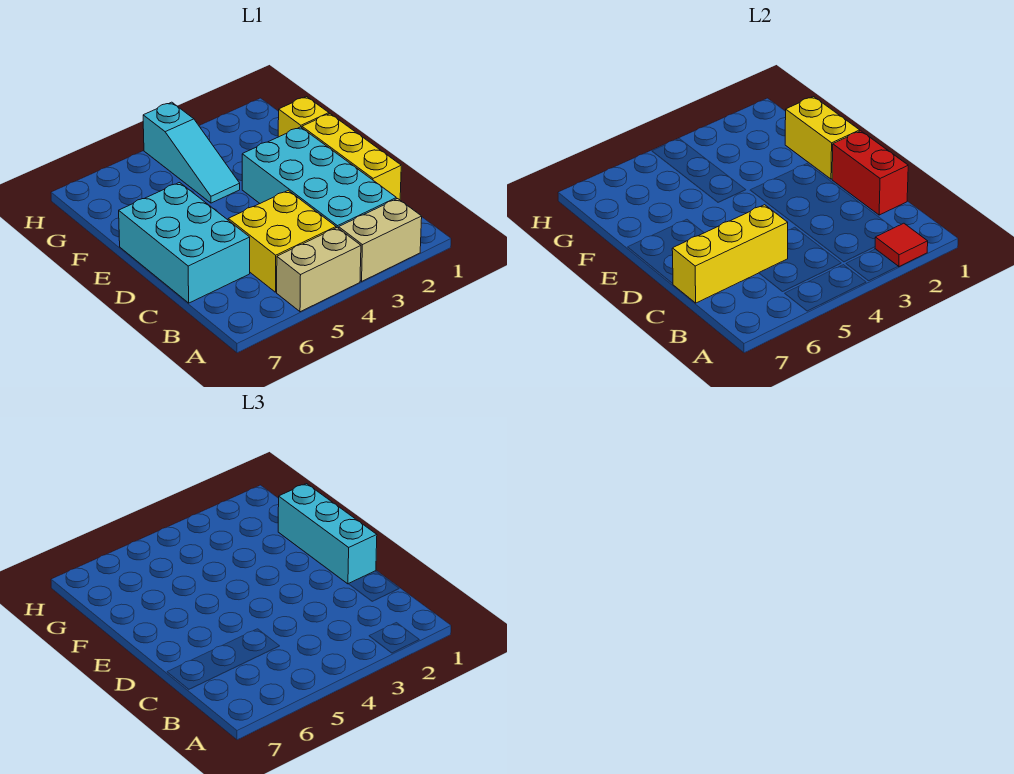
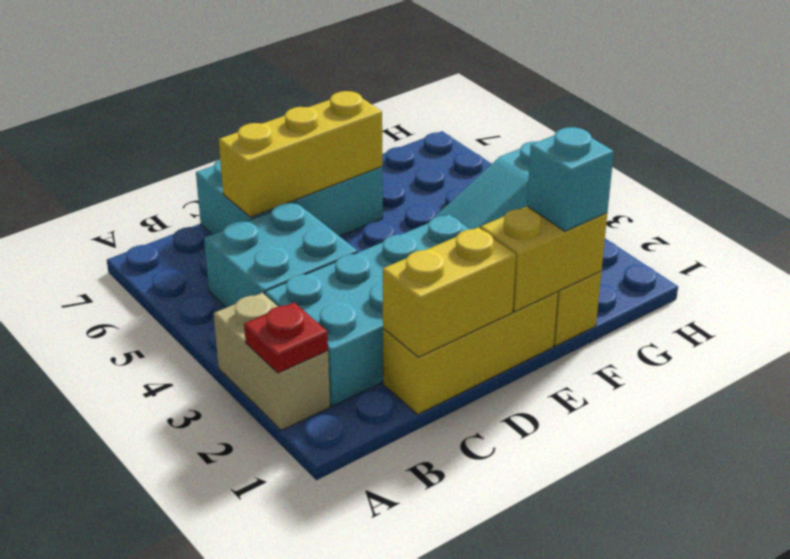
red tile A2 level 2 -> red plate A2 level 2
tan brick A4:A5 level 1 -> none
yellow brick B4:C5 level 1 -> cyan brick B4:C5 level 1
red brick C1:D1 level 2 -> yellow brick C1:D1 level 2
yellow brick C5:C7 level 2 -> yellow brick C6:E6 level 2
cyan brick D1:F1 level 3 -> cyan brick F1 level 3

